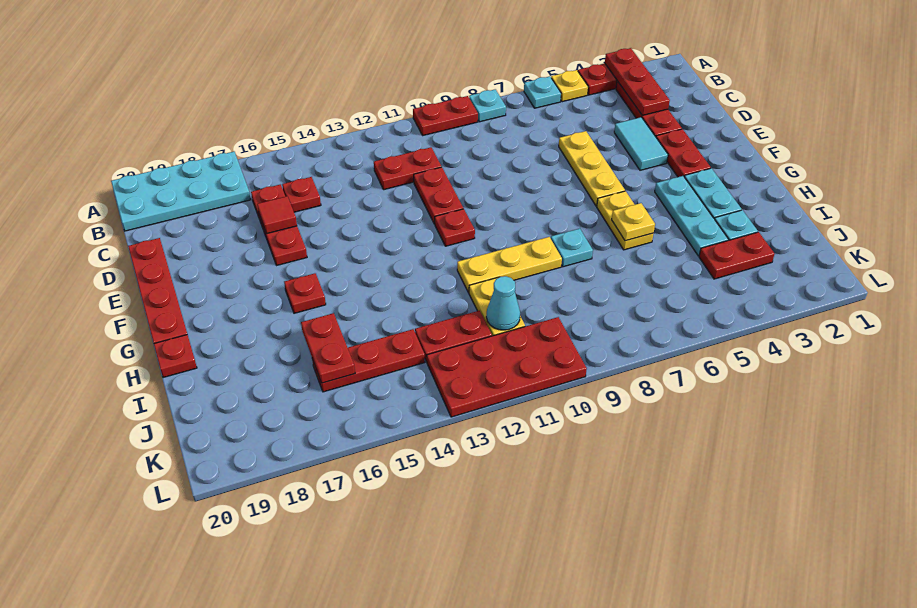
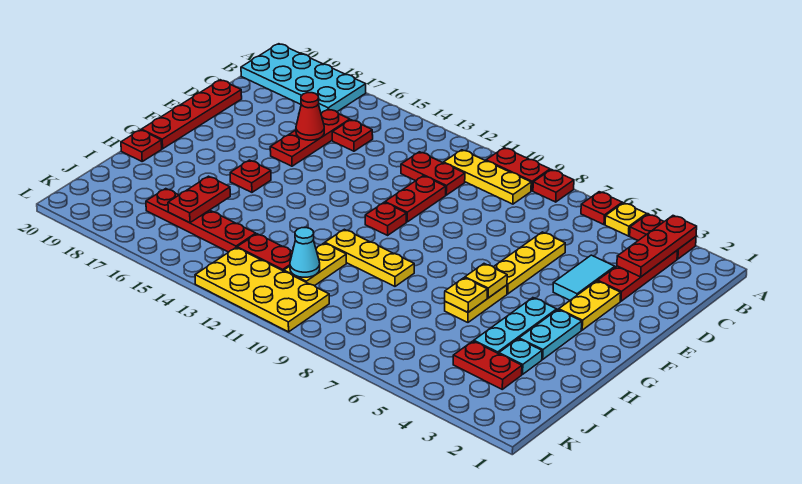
cyan plate A6 level 1 -> red plate A6 level 1
cyan plate A8 level 1 -> red plate A8 level 1
none -> yellow plate B9:B11 level 1
red tile D16 level 2 -> red cone D16 level 2
red plate E3:F3 level 1 -> yellow plate E3:F3 level 1
none -> yellow plate G6 level 2
cyan plate H8 level 1 -> none
red plate J14:J16 level 1 -> red plate J14:J17 level 1
red plate K10:L13 level 1 -> yellow plate K10:L13 level 1

